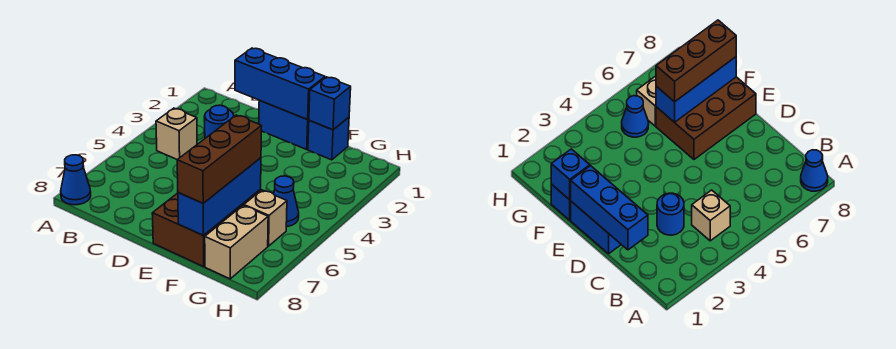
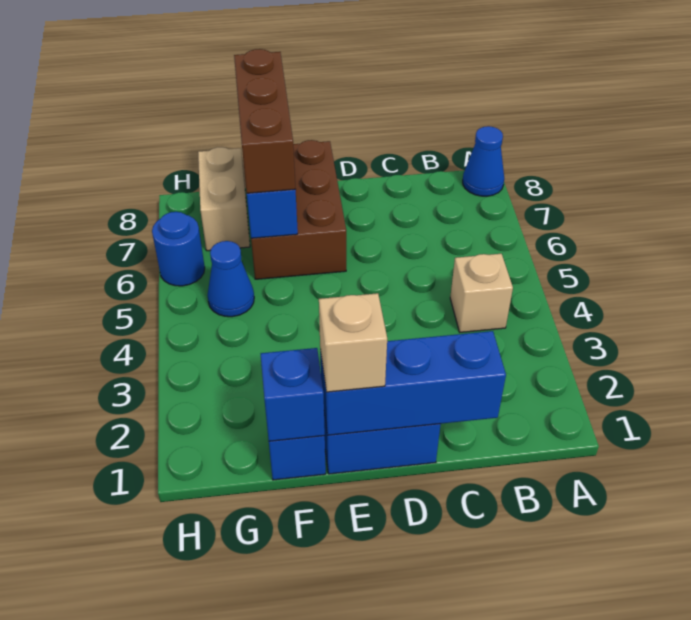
blue round brick C3 level 1 -> blue round brick H6 level 1
tan brick G6 level 1 -> tan brick E1 level 3

